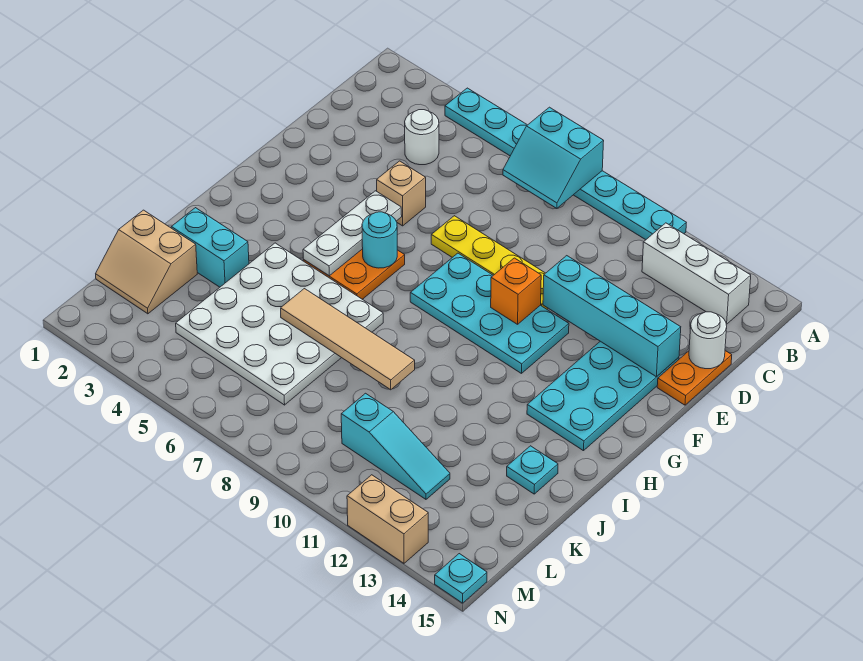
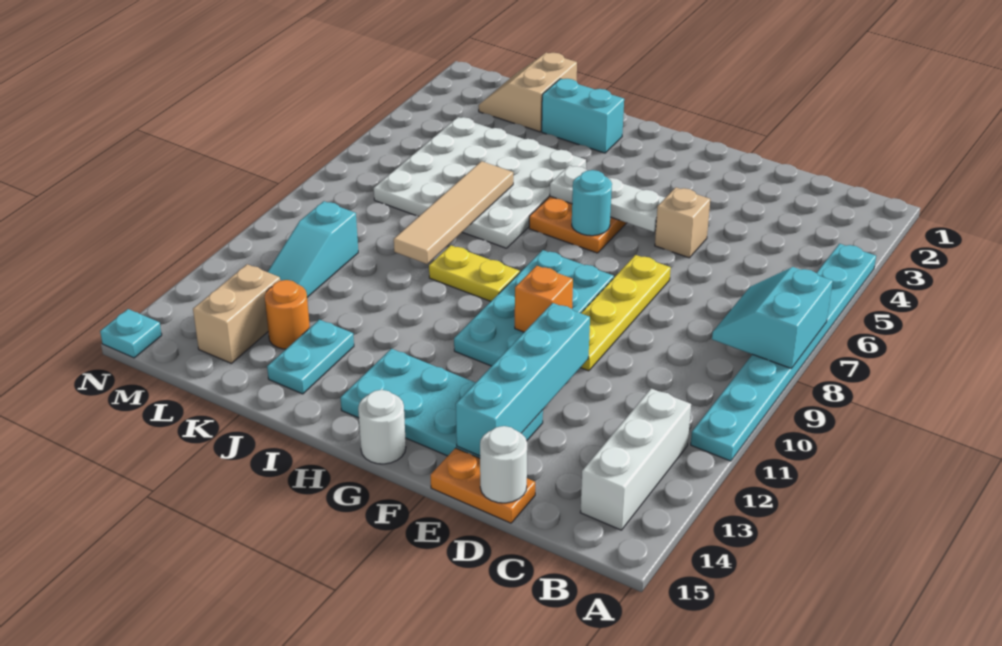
white round brick C4 level 1 -> white round brick G15 level 1
none -> yellow plate H9:I9 level 1
cyan brick J2:J3 level 1 -> cyan brick I2:J2 level 1
cyan plate J14 level 1 -> cyan plate J13:J14 level 1
none -> orange round brick K13 level 1
tan brick N12:N13 level 1 -> tan brick L13:L14 level 1

